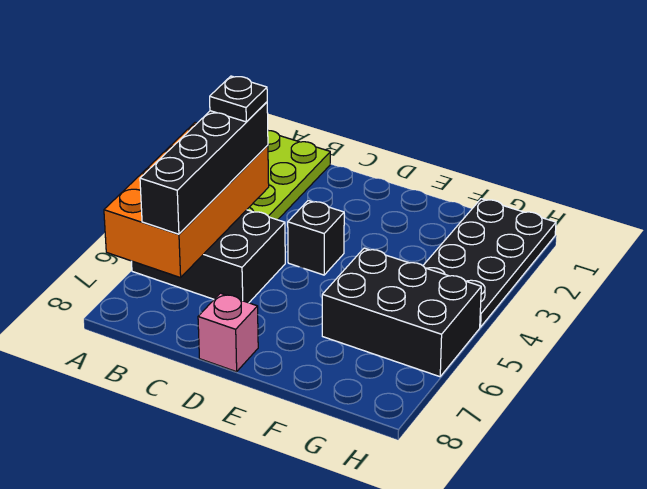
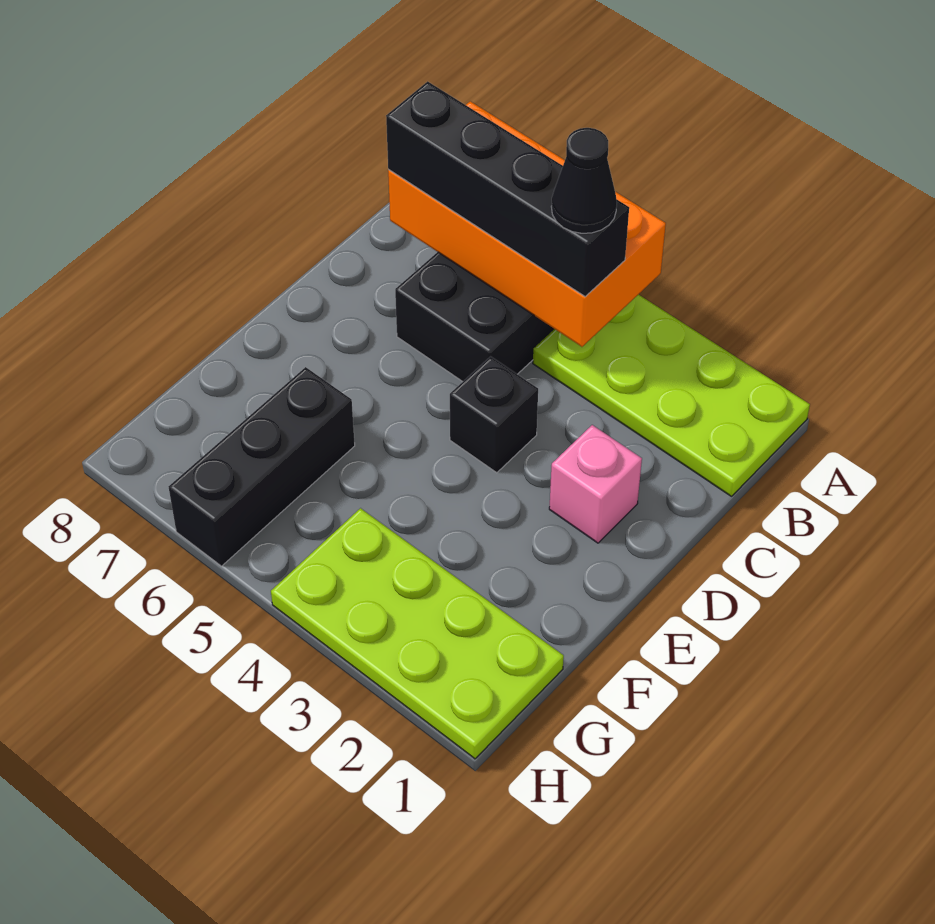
black plate B4 level 4 -> black cone B4 level 4
pink brick D8 level 1 -> pink brick D2 level 1
black brick F5:H6 level 1 -> black brick F6:H6 level 1
black plate G1:H4 level 1 -> lime plate G1:H4 level 1

